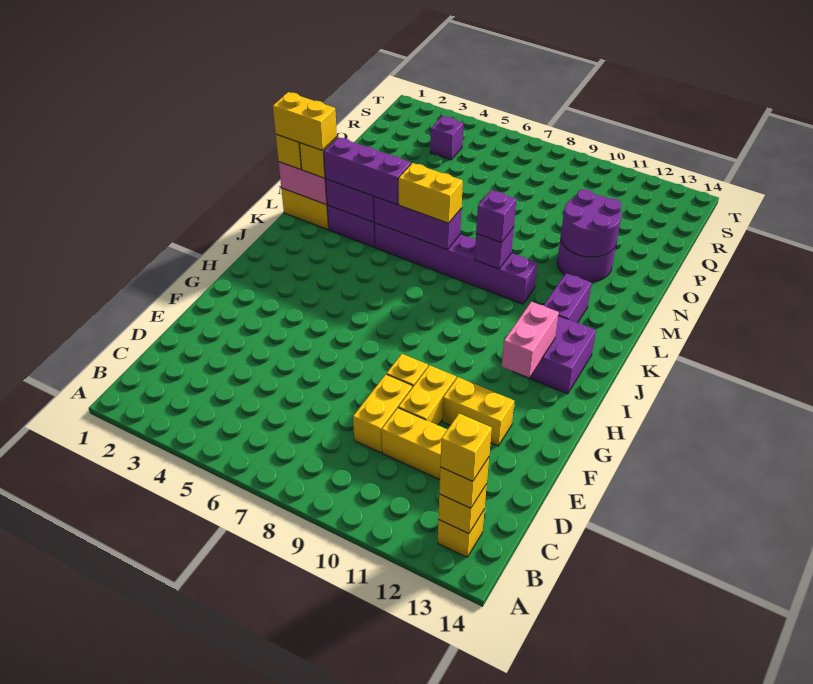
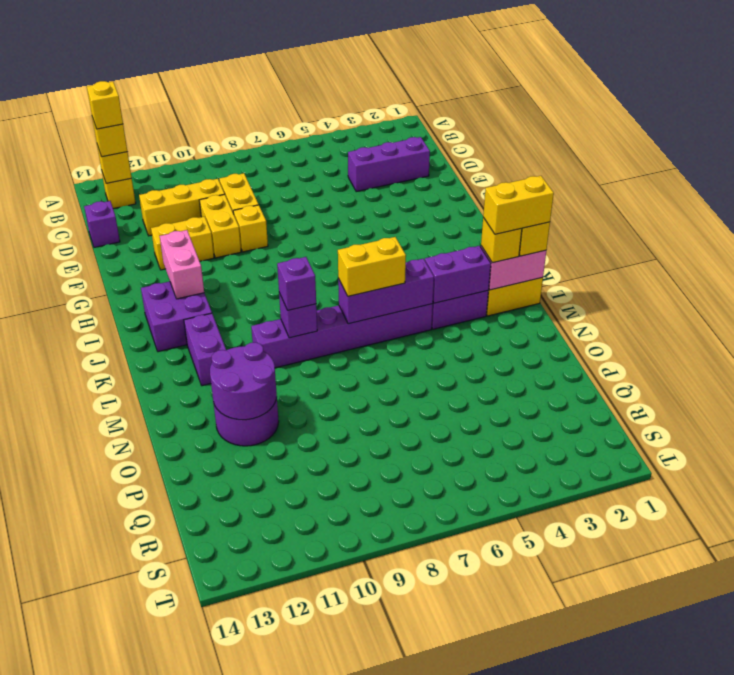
purple brick L3:L5 level 3 -> purple brick D2:D4 level 1
purple brick R4 level 1 -> purple brick D14 level 1

